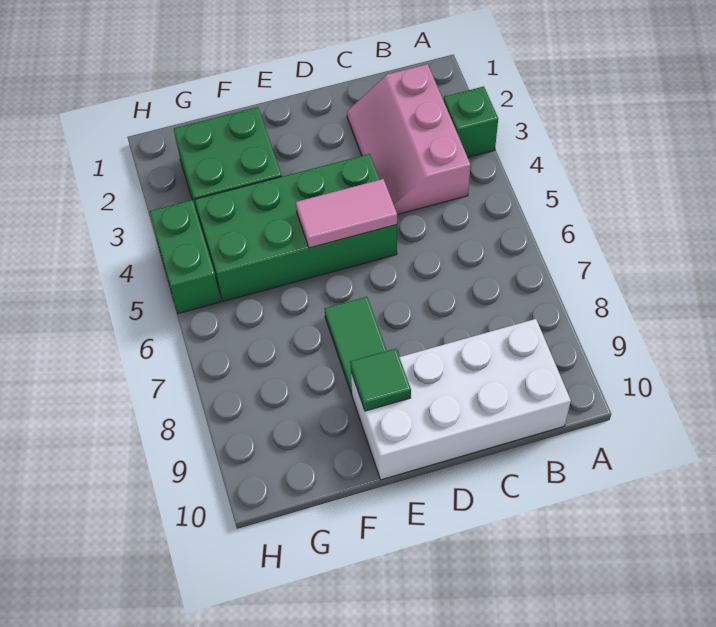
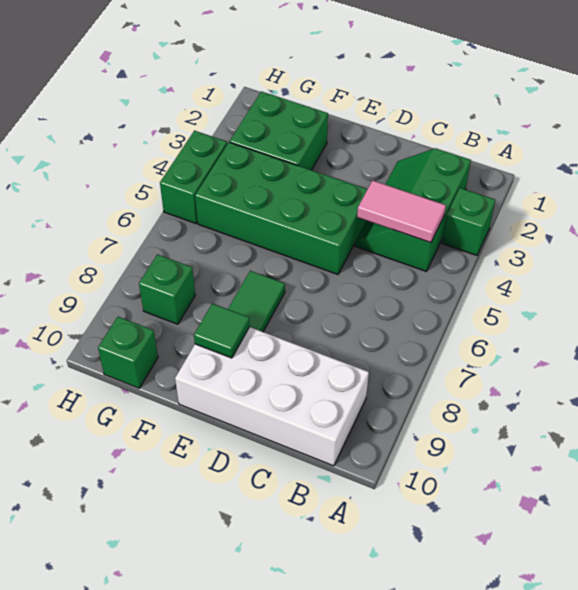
pink slope B2:C4 level 1 top B -> green slope B2:C4 level 1 top B
pink tile D5:E5 level 2 -> pink tile B4:C4 level 2
none -> green brick G8 level 1
none -> green brick G10 level 1

